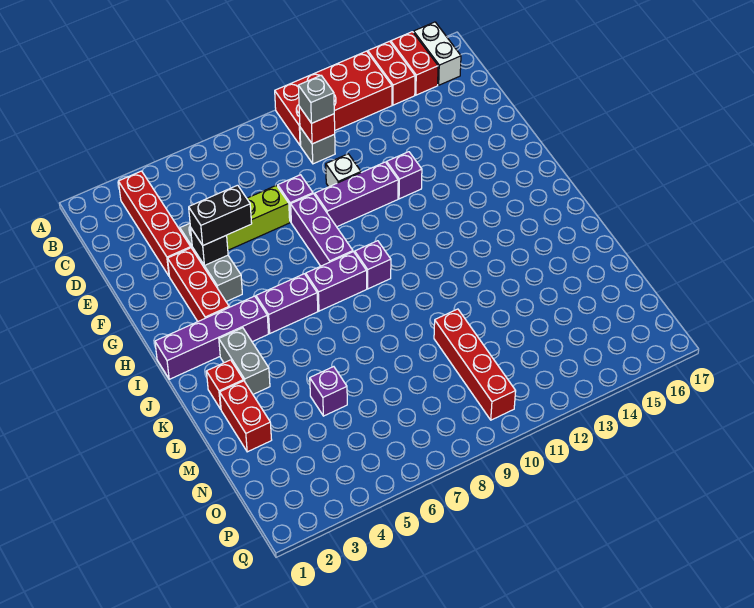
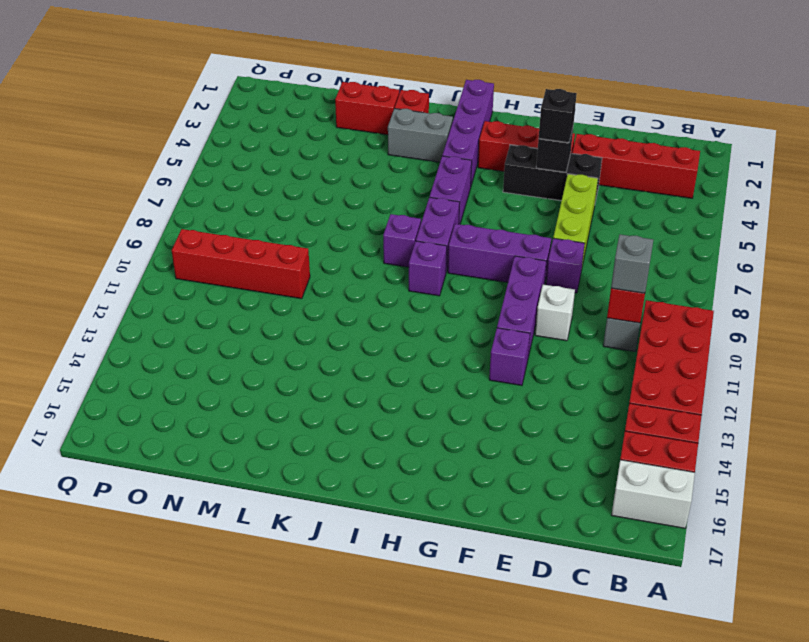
grey brick E4:G4 level 1 -> black brick E4:G4 level 1
black brick F4:F5 level 3 -> black brick F4 level 3
purple brick M5 level 1 -> purple brick J8 level 1

